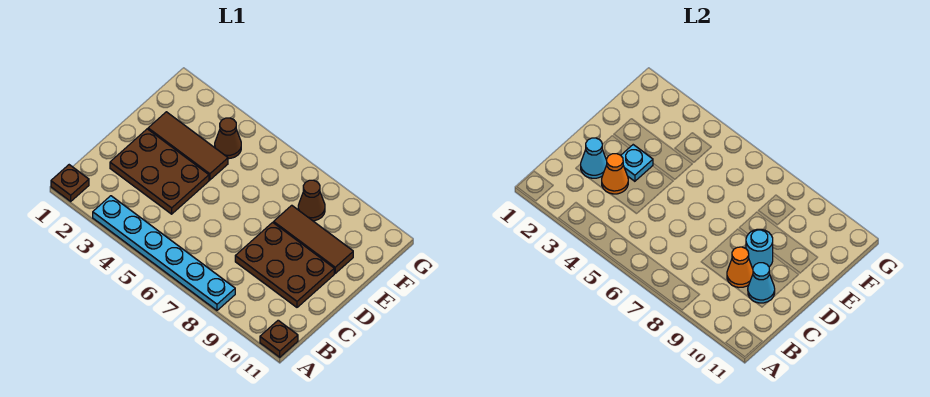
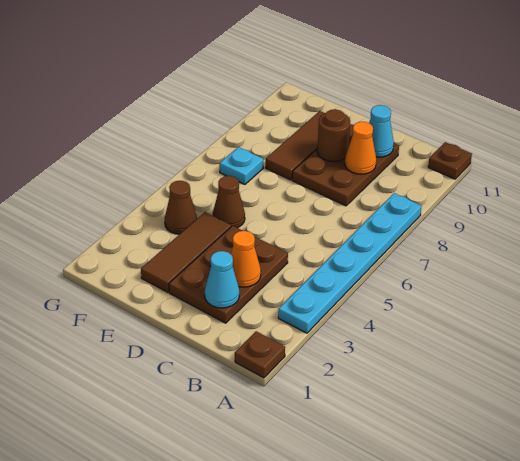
cyan plate D3 level 2 -> cyan plate F7 level 1
cyan round brick D9 level 2 -> brown round brick D9 level 2
brown cone F8 level 1 -> brown cone E5 level 1

